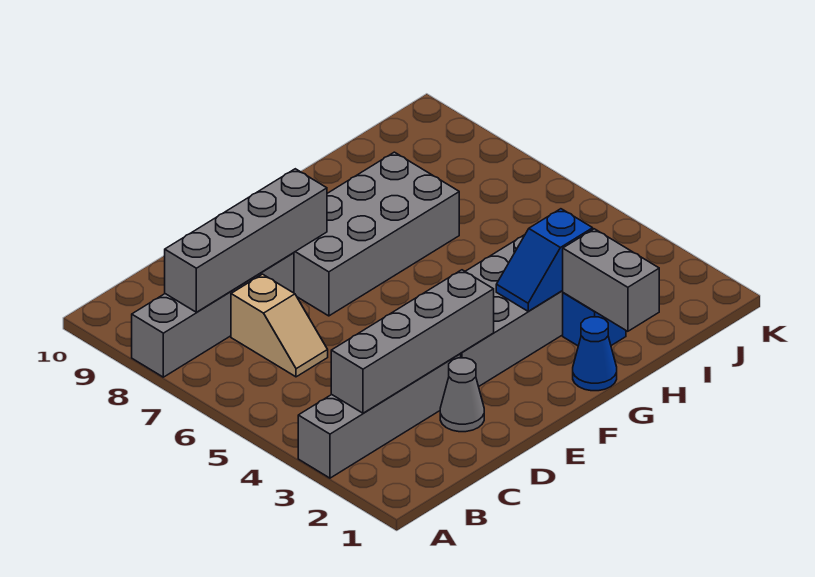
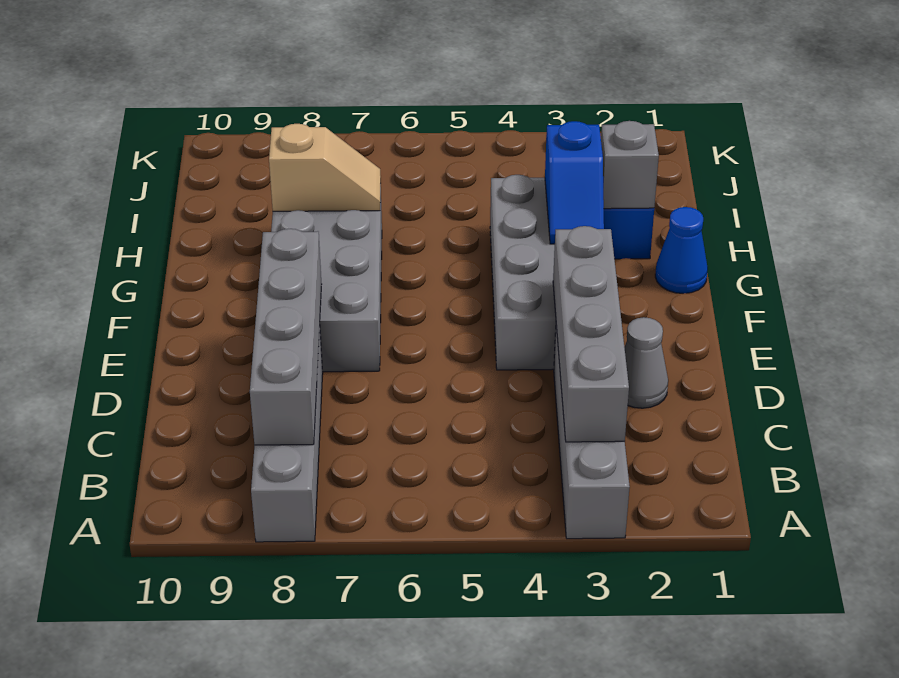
tan slope C6:C7 level 1 top 7 -> tan slope H7:H8 level 2 top 8
grey brick H1:H2 level 2 -> grey brick H2 level 2

